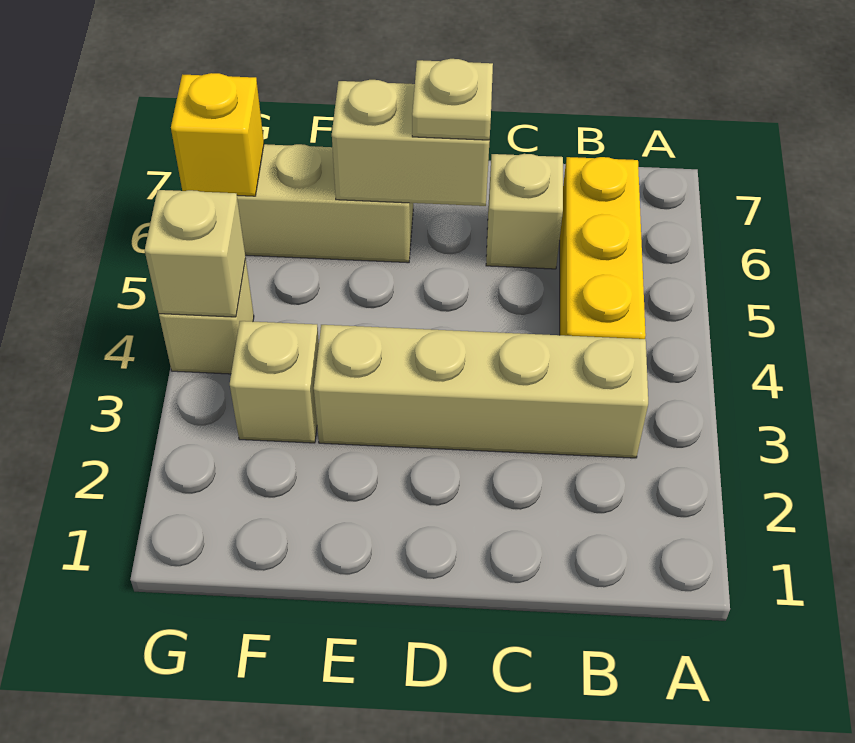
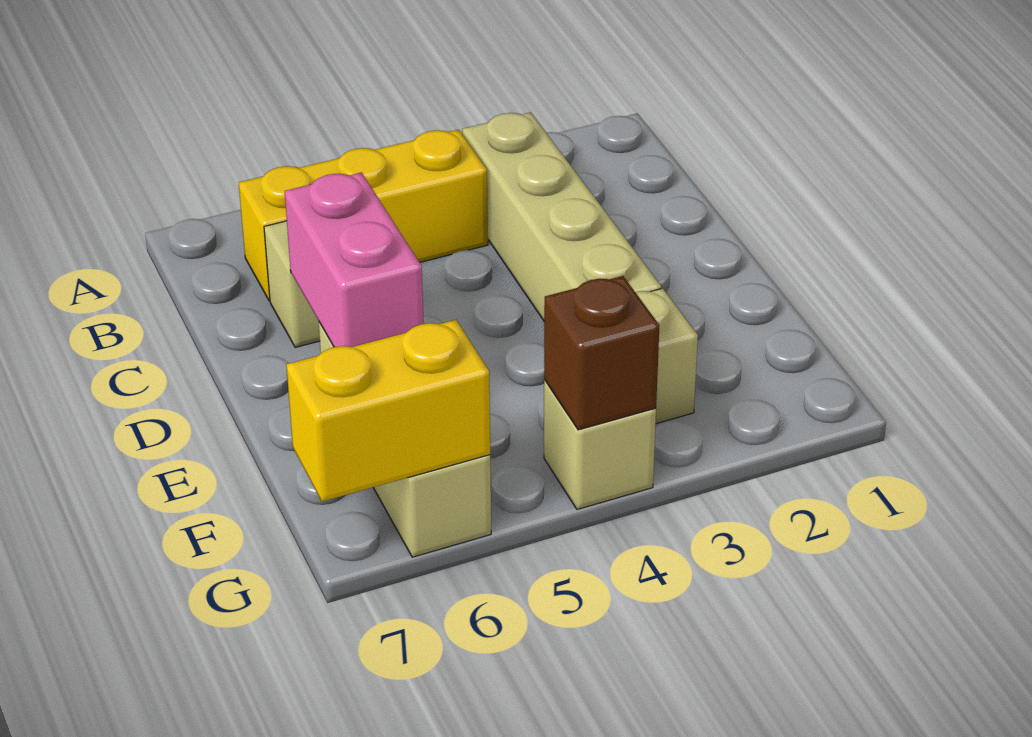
tan brick D6:E6 level 2 -> pink brick D6:E6 level 2
tan plate D6 level 3 -> none
tan brick G4 level 2 -> brown brick G4 level 2
yellow brick G6 level 2 -> yellow brick G6:G7 level 2

